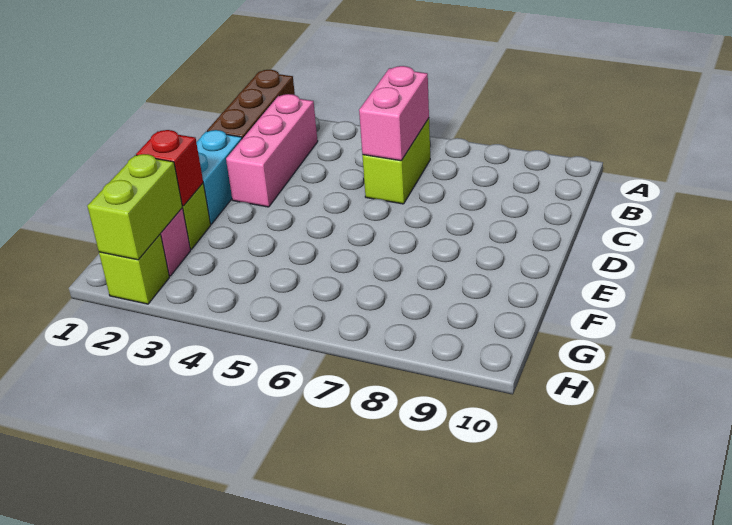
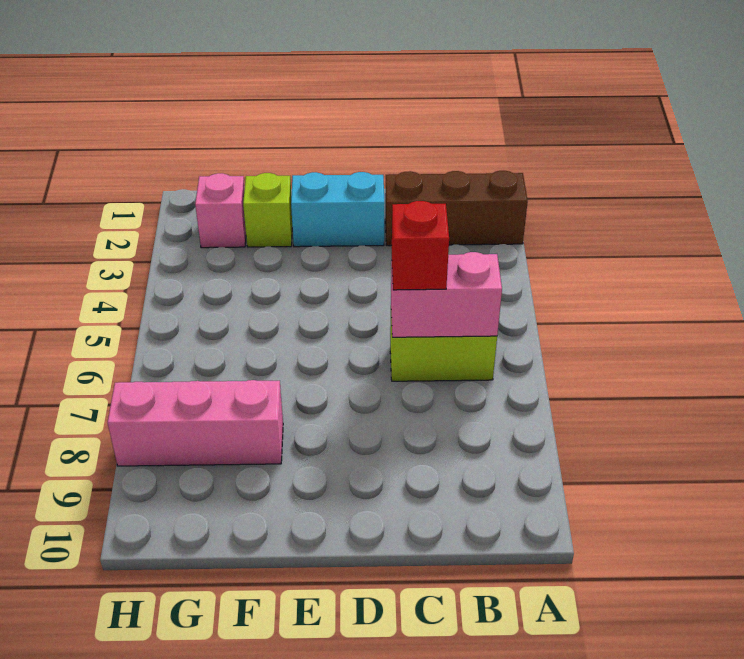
pink brick B3:D3 level 1 -> pink brick F8:H8 level 1
red brick F2 level 2 -> red brick C6 level 3
lime brick G2:H2 level 2 -> none
lime brick H2 level 1 -> none

